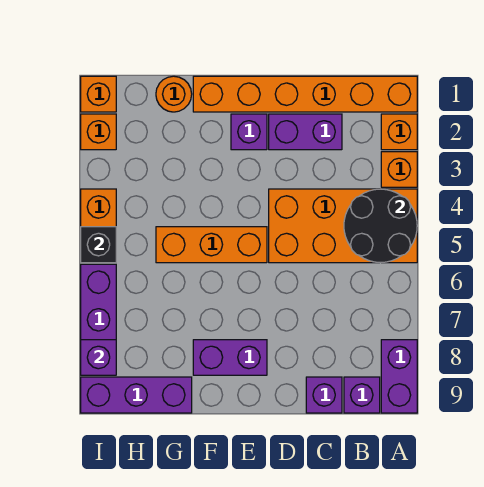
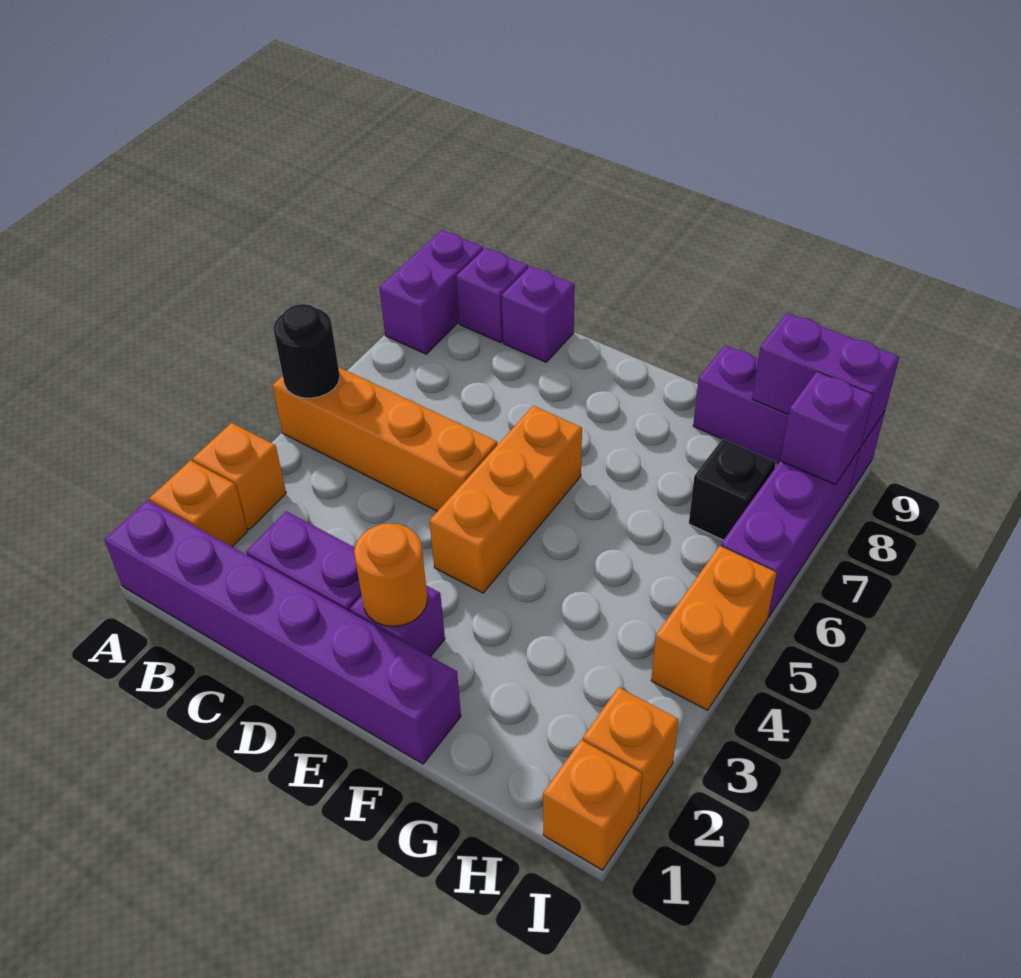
orange brick A1:F1 level 1 -> purple brick A1:F1 level 1
orange brick A4:D5 level 1 -> orange brick A5:D5 level 1
black round brick A4:B5 level 2 -> black round brick A5 level 2
orange brick E5:G5 level 1 -> orange brick E4:E6 level 1
purple brick E8:F8 level 1 -> purple brick H9:I9 level 2
orange round brick G1 level 1 -> orange round brick E2 level 2
black brick I5 level 2 -> black brick H7 level 1

